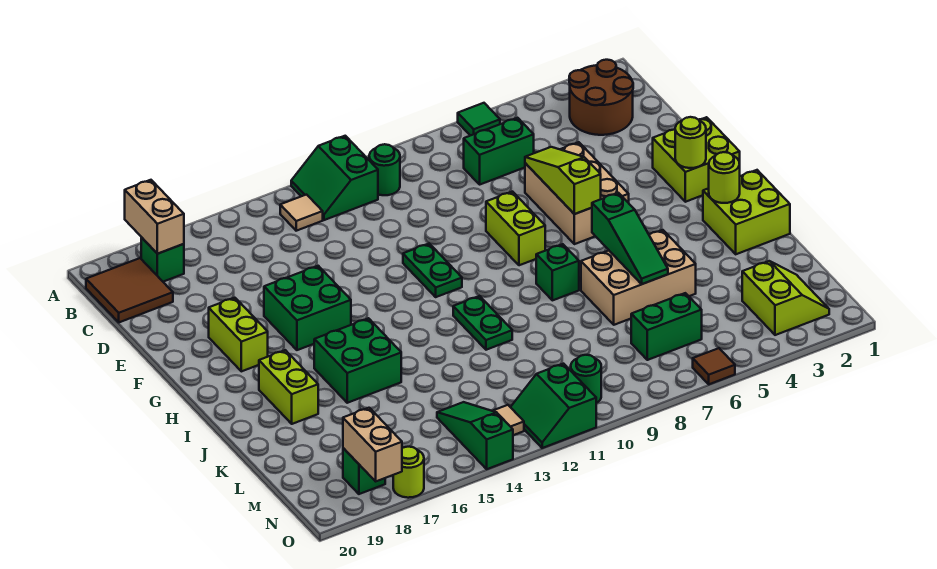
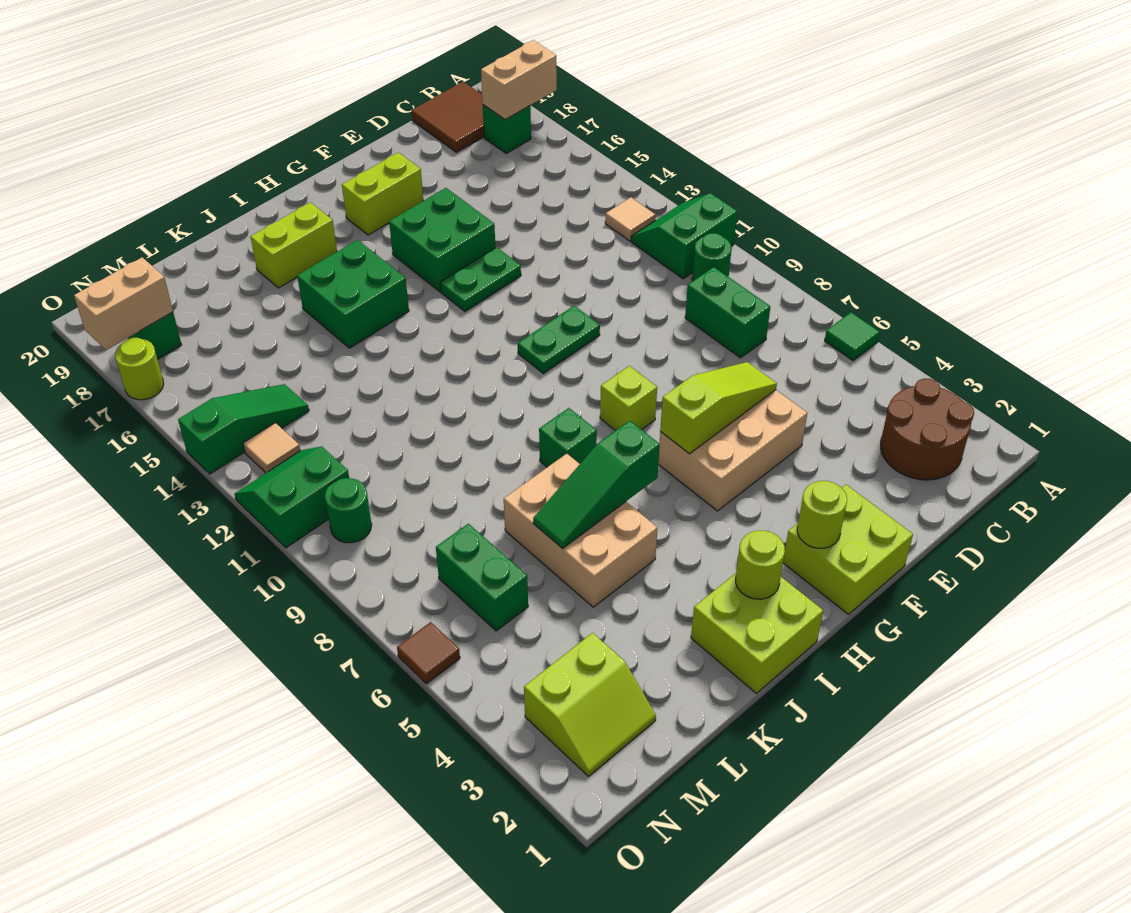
green brick C6:C7 level 1 -> green brick C8:C9 level 1
lime brick F8:G8 level 1 -> lime brick G8 level 1
green plate I11:J11 level 1 -> green plate F14:G14 level 1

